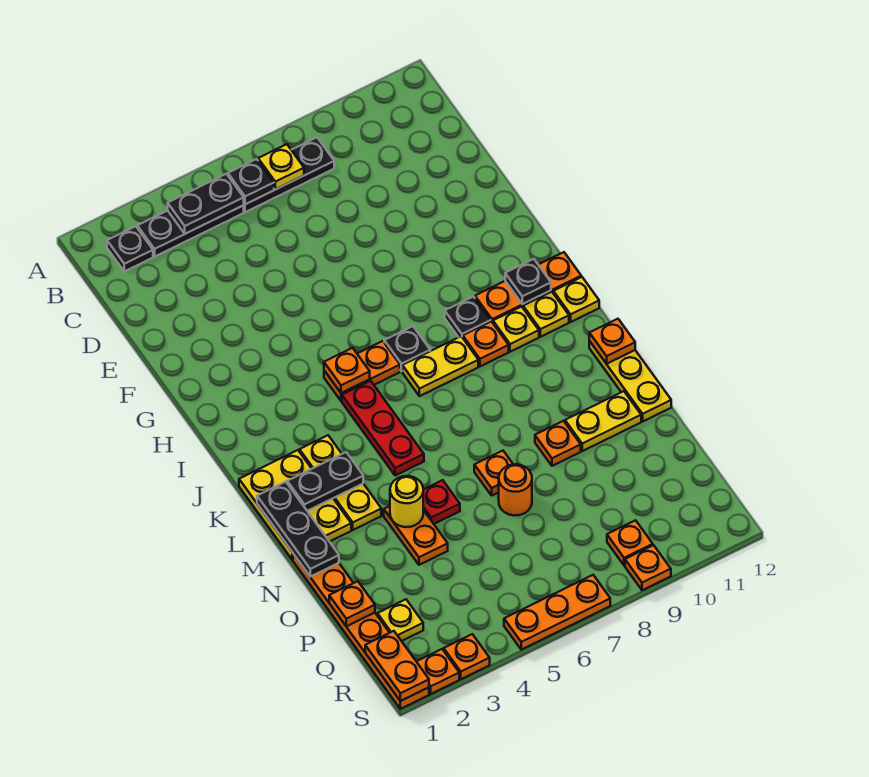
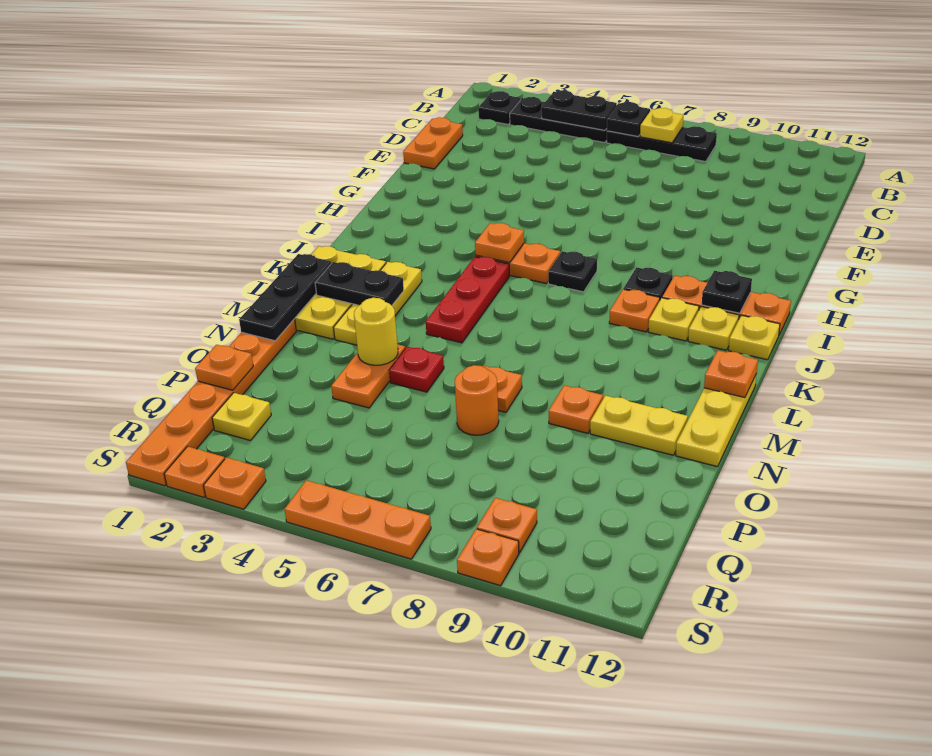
yellow plate J7:J8 level 1 -> none
orange plate R1:S1 level 2 -> orange plate D1:E1 level 1

